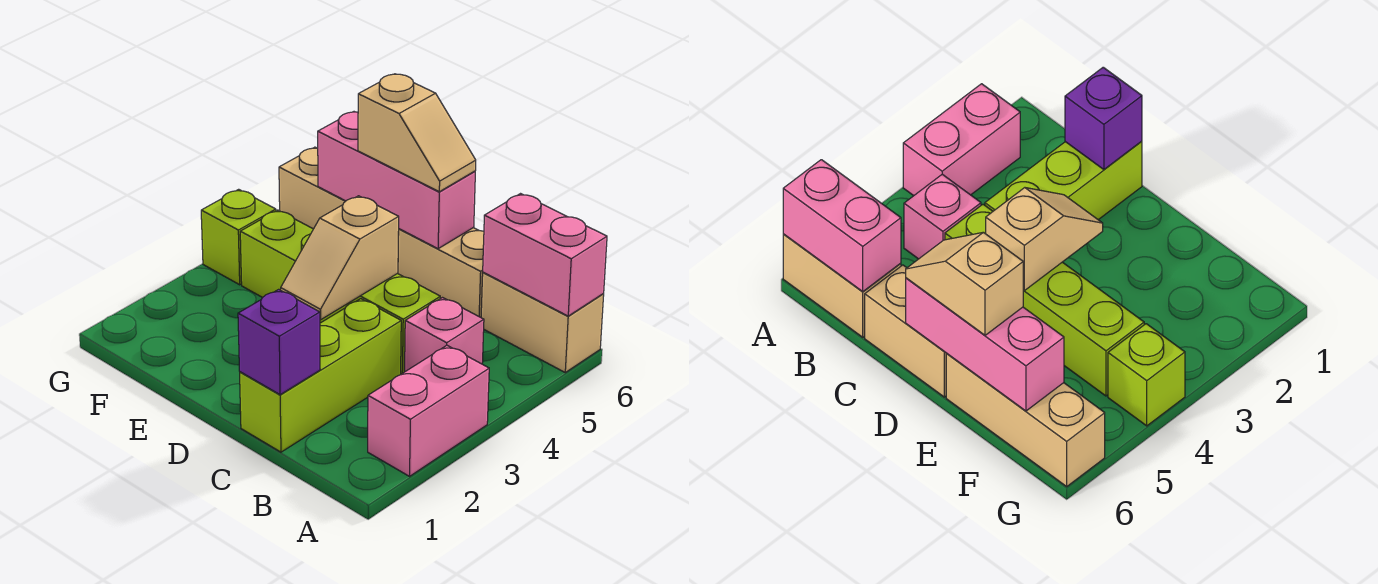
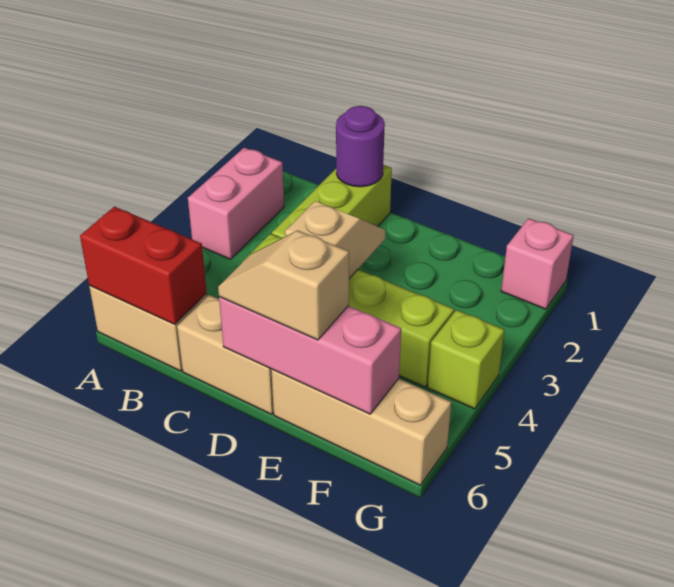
pink brick A6:B6 level 2 -> red brick A6:B6 level 2
pink brick B4 level 1 -> pink brick G1 level 1
purple brick C1 level 2 -> purple round brick C1 level 2

